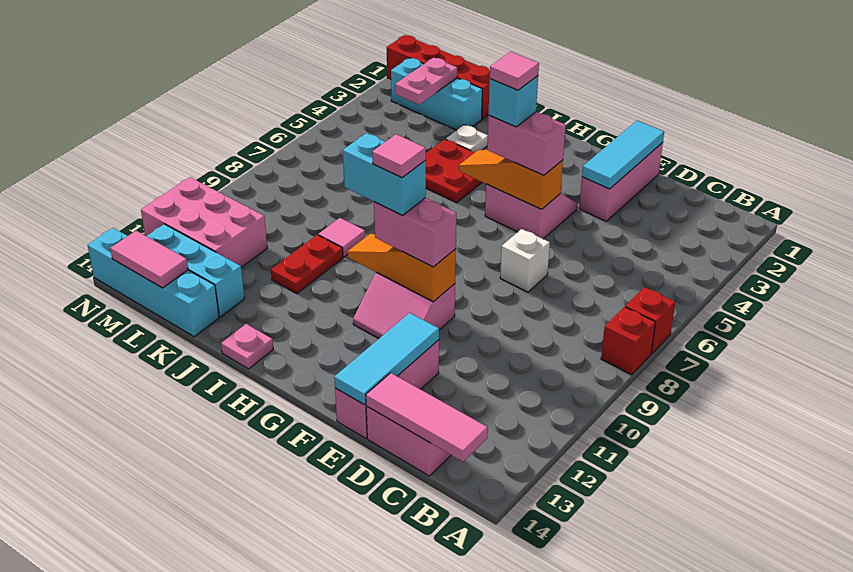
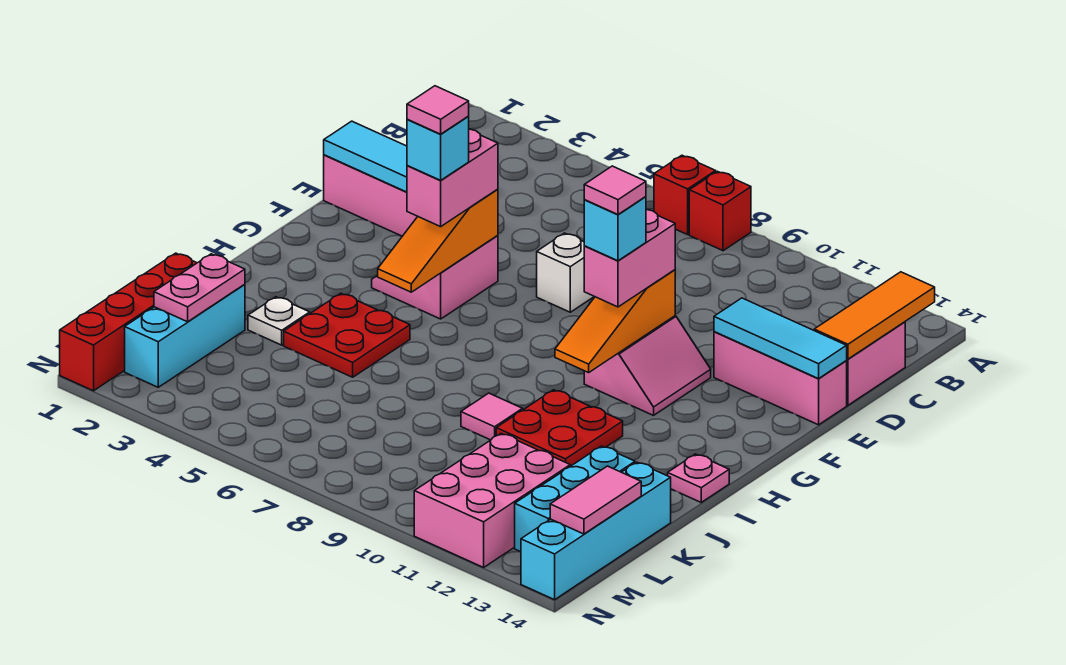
pink tile B14:D14 level 2 -> orange tile B14:D14 level 2
cyan brick G10:H10 level 4 -> cyan brick G10 level 4
red plate J10:J11 level 1 -> red plate I10:J11 level 1
pink plate L2:L3 level 2 -> pink plate K2:L2 level 2

